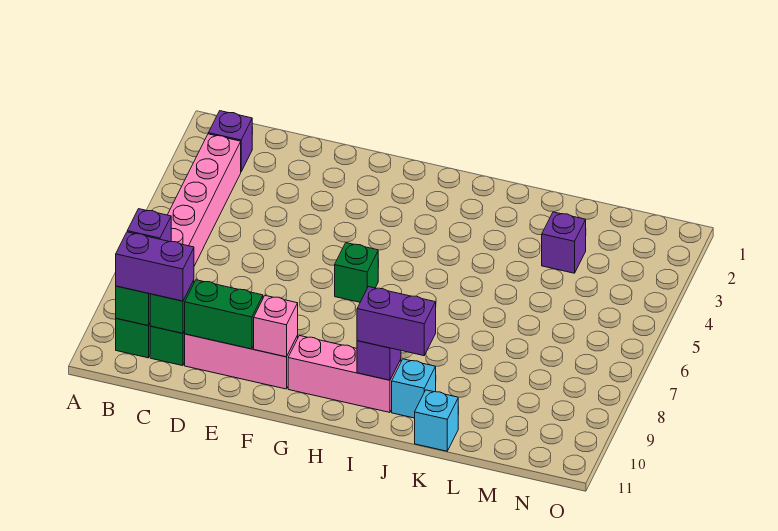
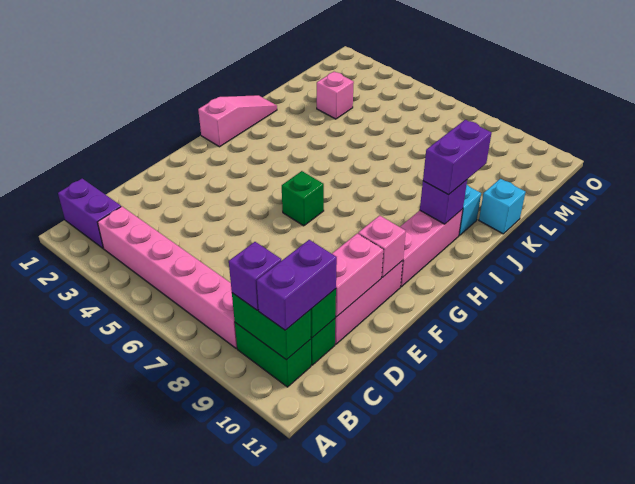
purple brick B2 level 1 -> purple brick B1:B2 level 1
green brick D10:E10 level 2 -> pink brick D10:E10 level 2
none -> pink slope H1:J1 level 1 top H
purple brick L3 level 1 -> pink brick L3 level 1

